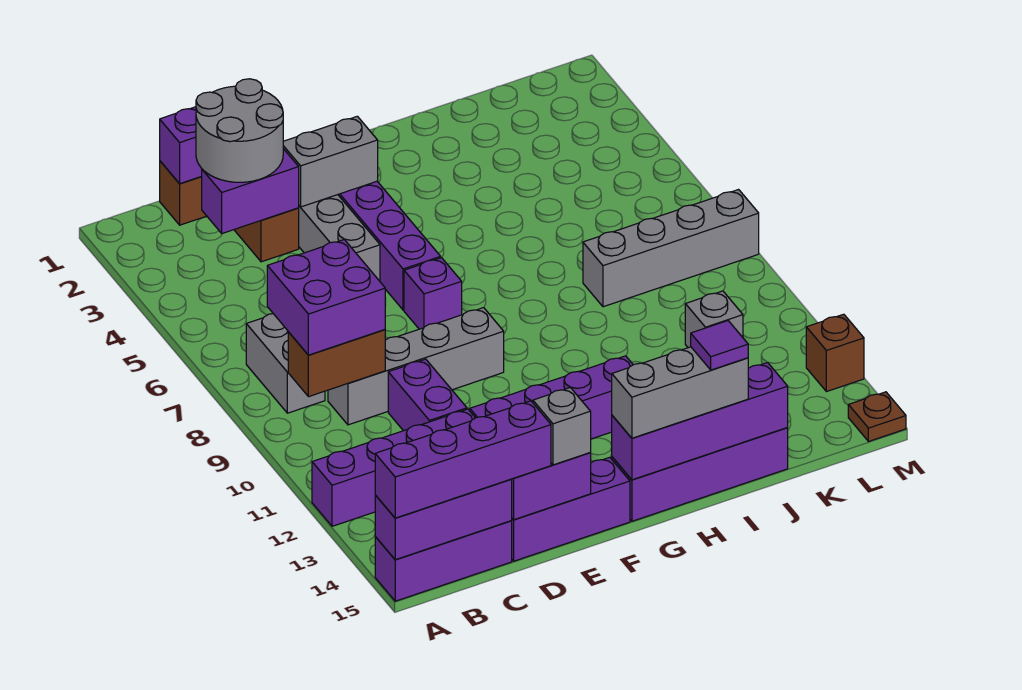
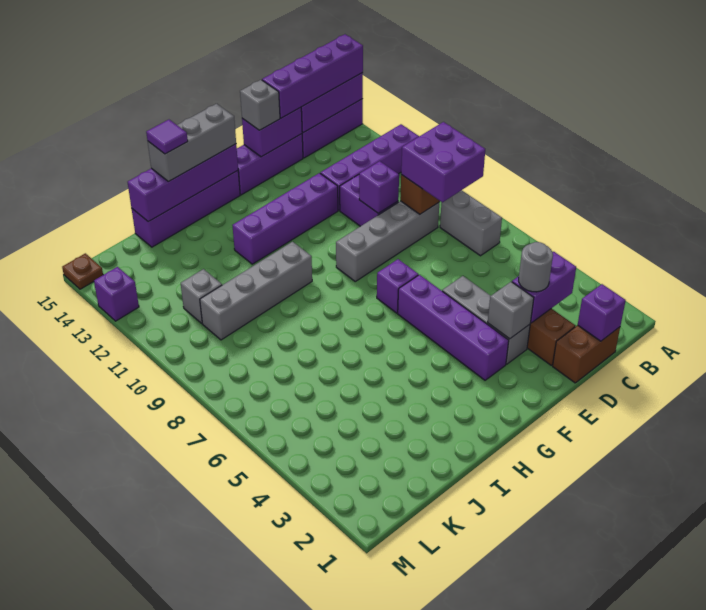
grey round brick C2:D3 level 3 -> grey round brick D3 level 3
none -> purple brick D10 level 2
grey brick E3:F3 level 2 -> grey brick E3 level 2
grey brick J8:M8 level 1 -> grey brick H10:K10 level 1
brown brick M13 level 1 -> purple brick M13 level 1

